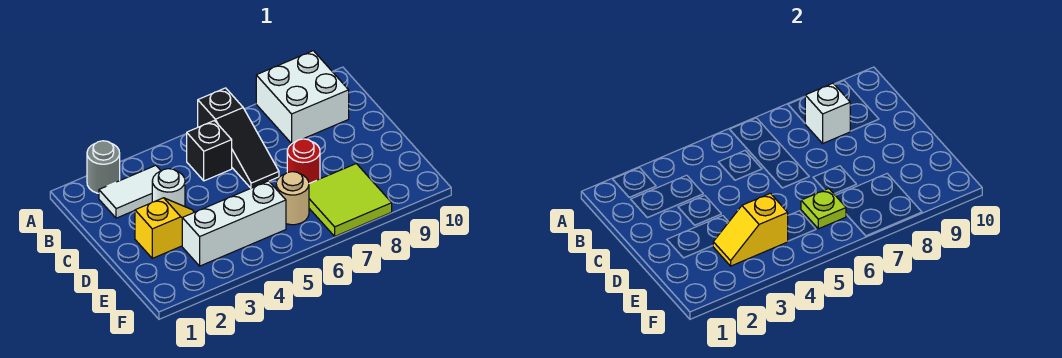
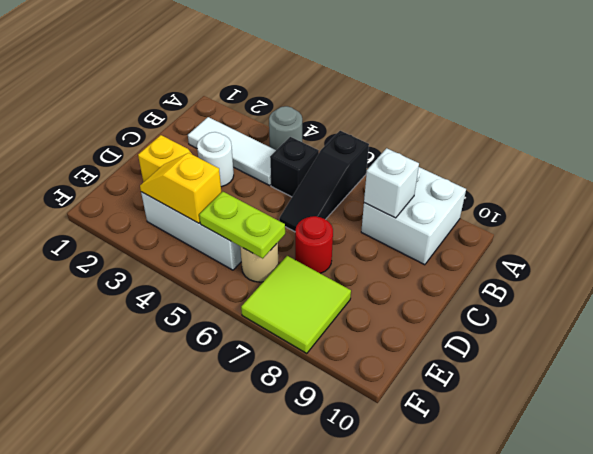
grey round brick A2 level 1 -> grey round brick A4 level 1
white tile B2:B3 level 1 -> white tile B2:B4 level 1
lime plate E6 level 2 -> lime plate E5:E6 level 2

